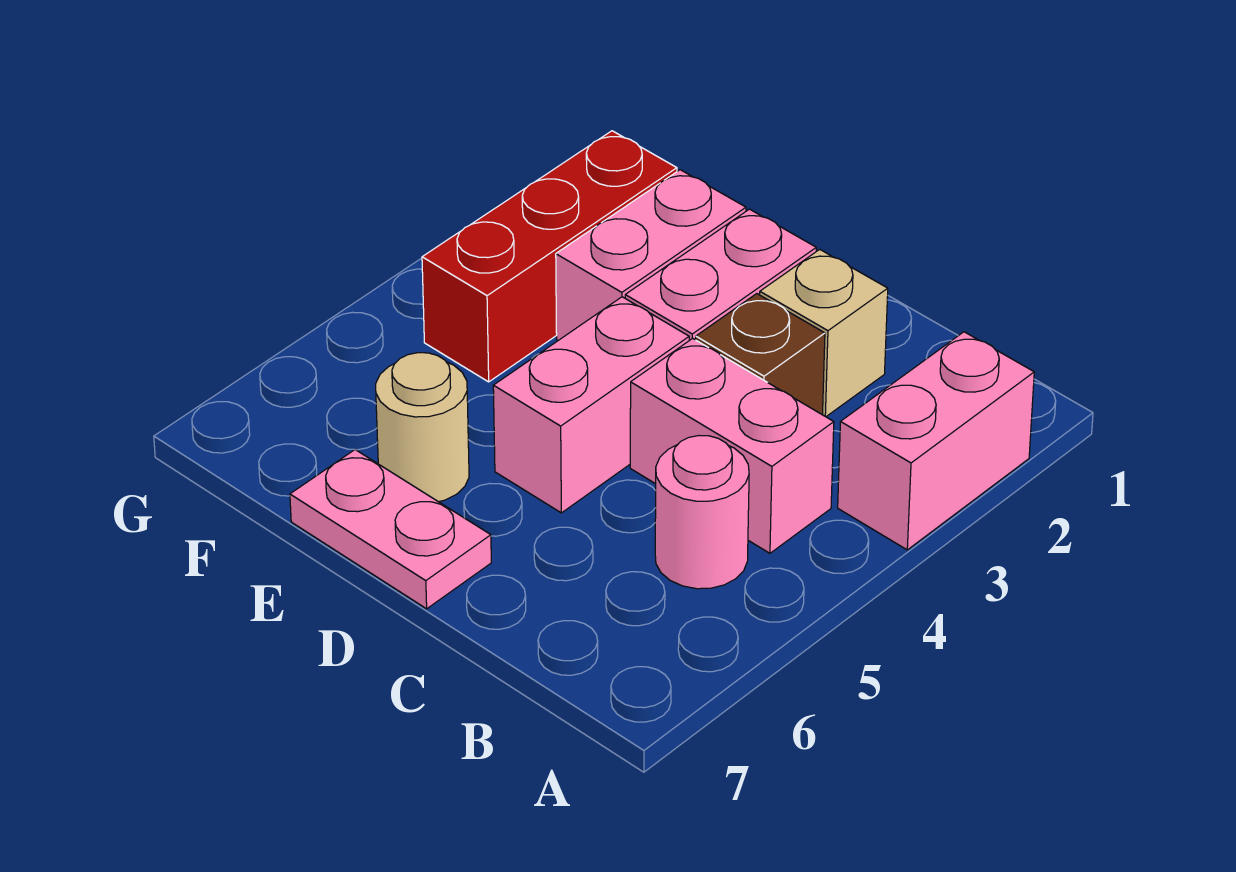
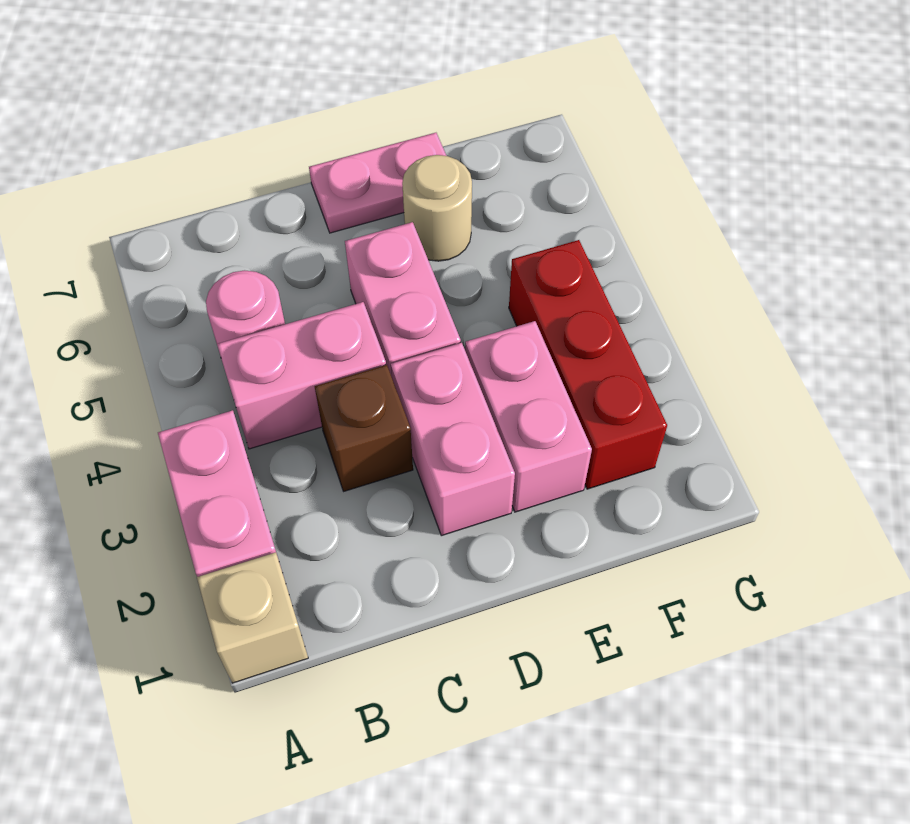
tan brick C2 level 1 -> tan brick A1 level 1

